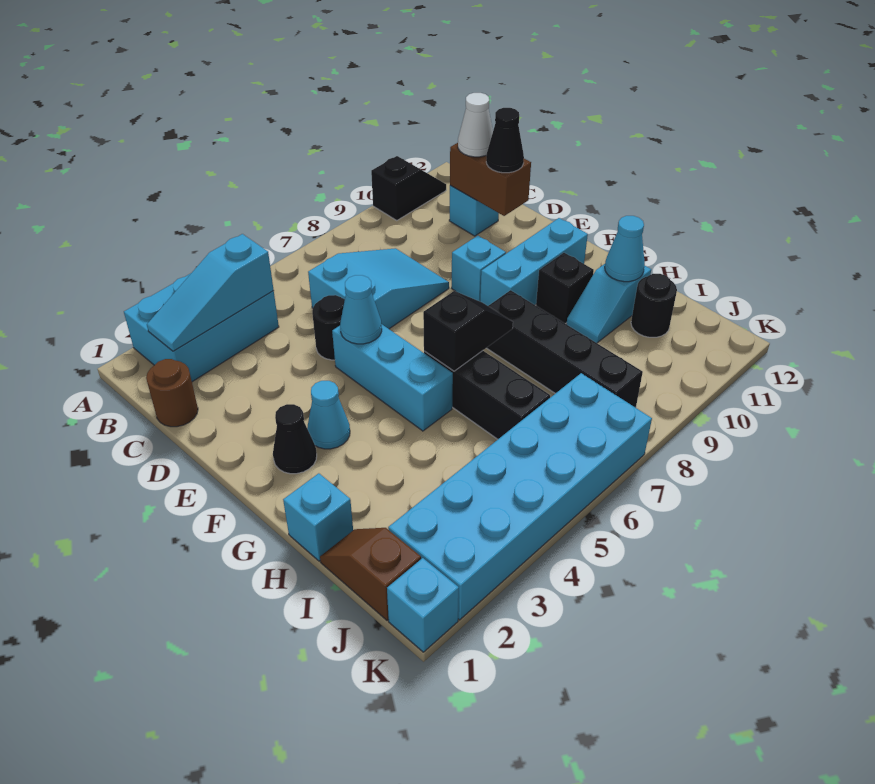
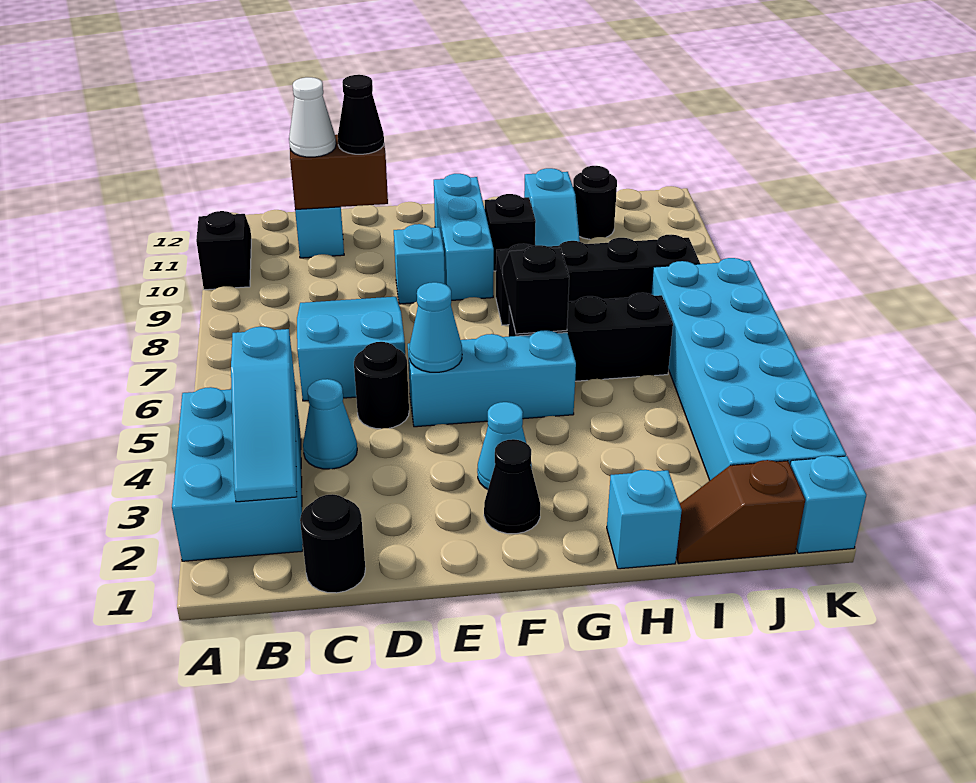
brown round brick C1 level 1 -> black round brick C1 level 1
cyan cone H11 level 2 -> cyan cone C4 level 1

